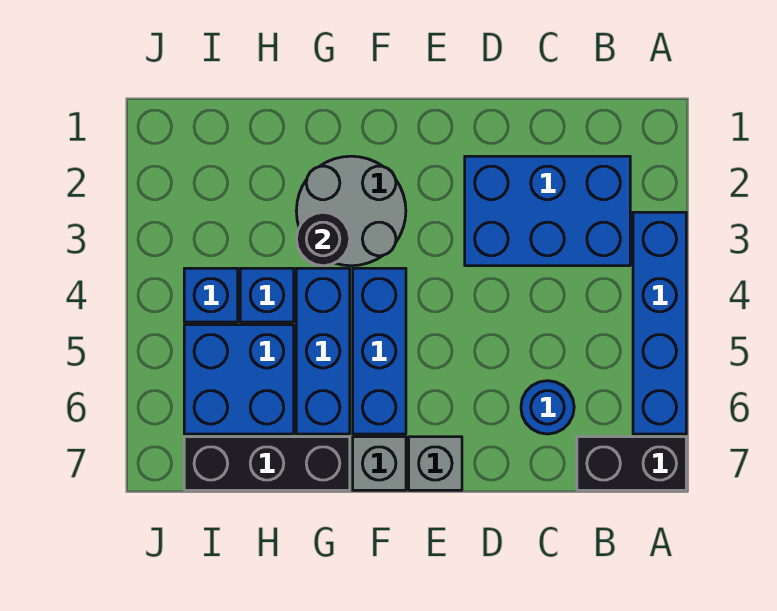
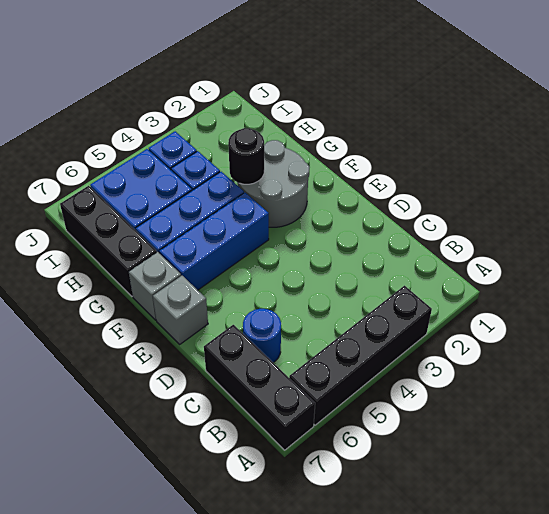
blue brick A3:A6 level 1 -> black brick A3:A6 level 1
black brick A7:B7 level 1 -> black brick A7:C7 level 1
blue brick B2:D3 level 1 -> none

